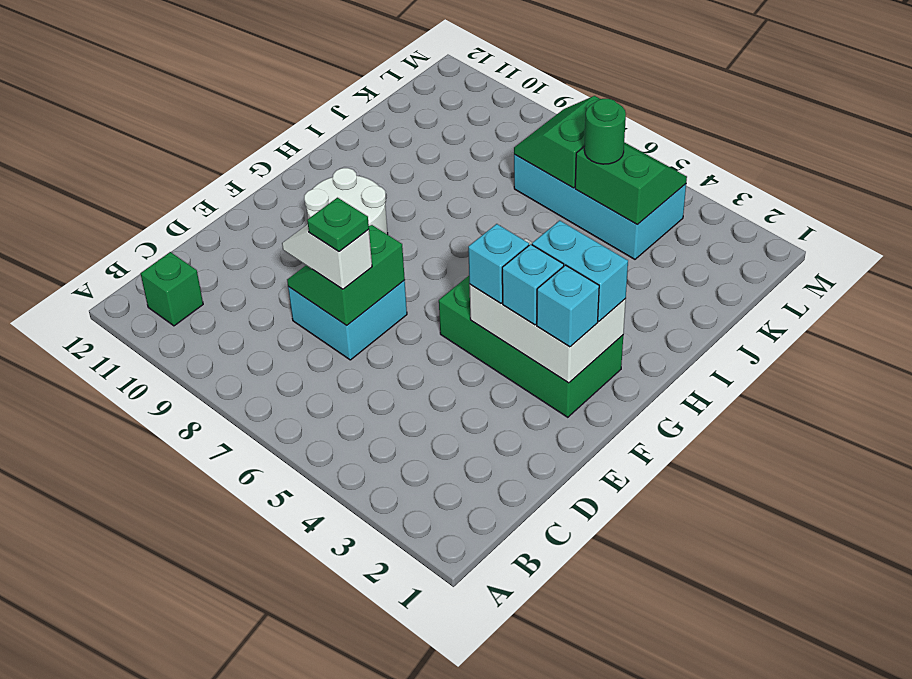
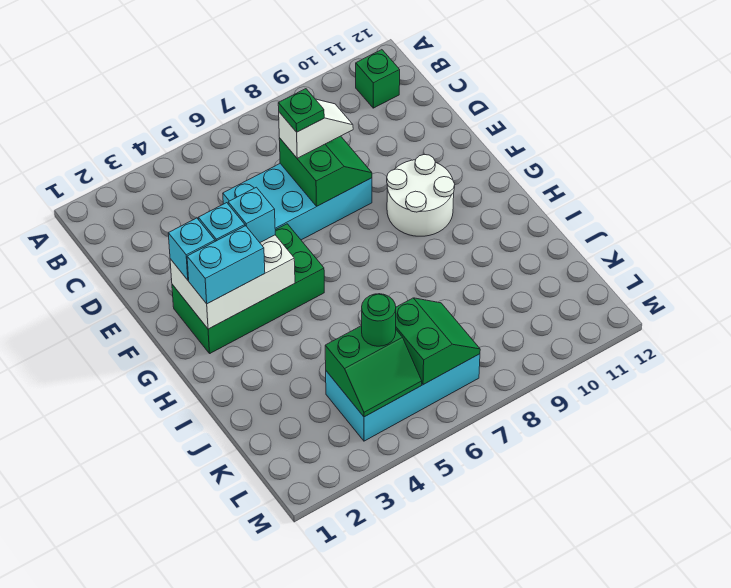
cyan brick D7:E8 level 1 -> cyan brick D5:E8 level 1

